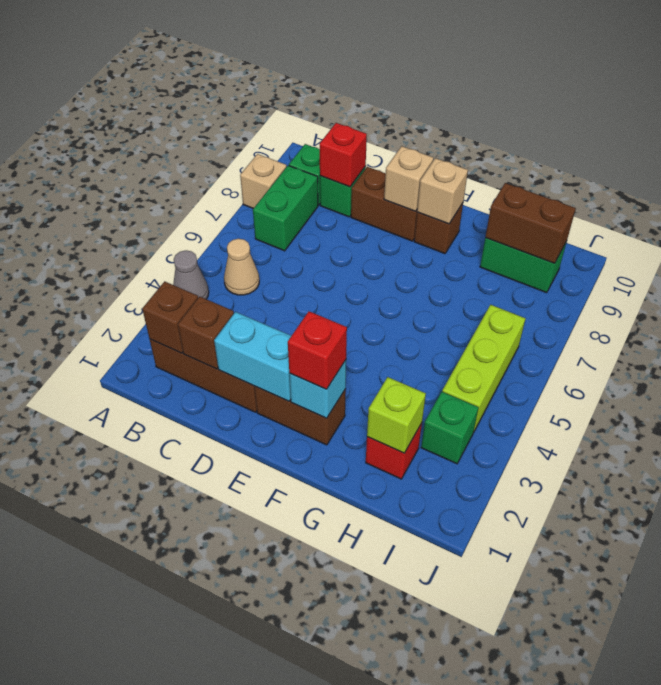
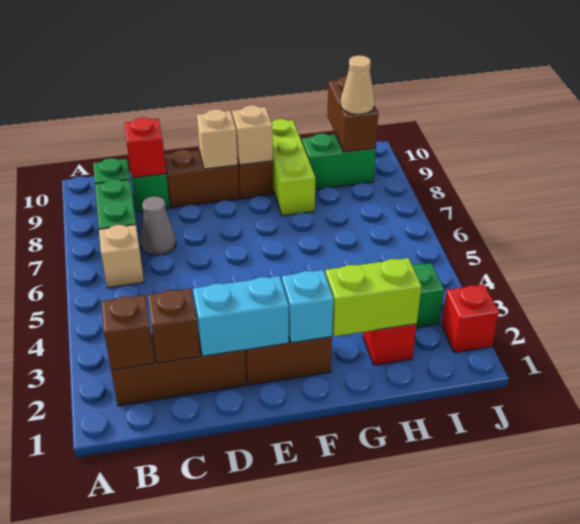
grey cone A4 level 1 -> grey cone C7 level 1
tan brick A8 level 1 -> tan brick B6 level 1
tan cone B5 level 1 -> tan cone I9 level 3
red brick F2 level 3 -> red brick J2 level 1
lime brick H2 level 2 -> lime brick G2:H2 level 2
brown brick H9:I9 level 2 -> brown brick I9:I10 level 2
lime brick I4:I6 level 1 -> lime brick G8:G10 level 1

